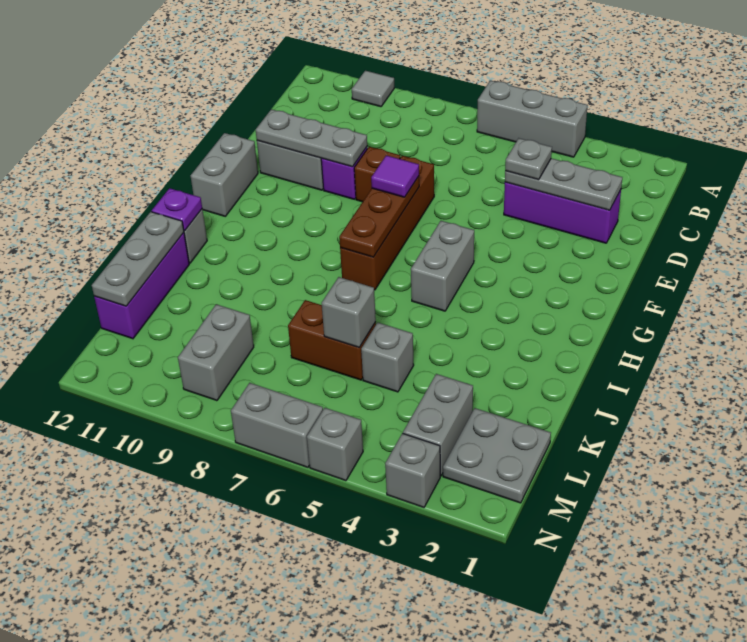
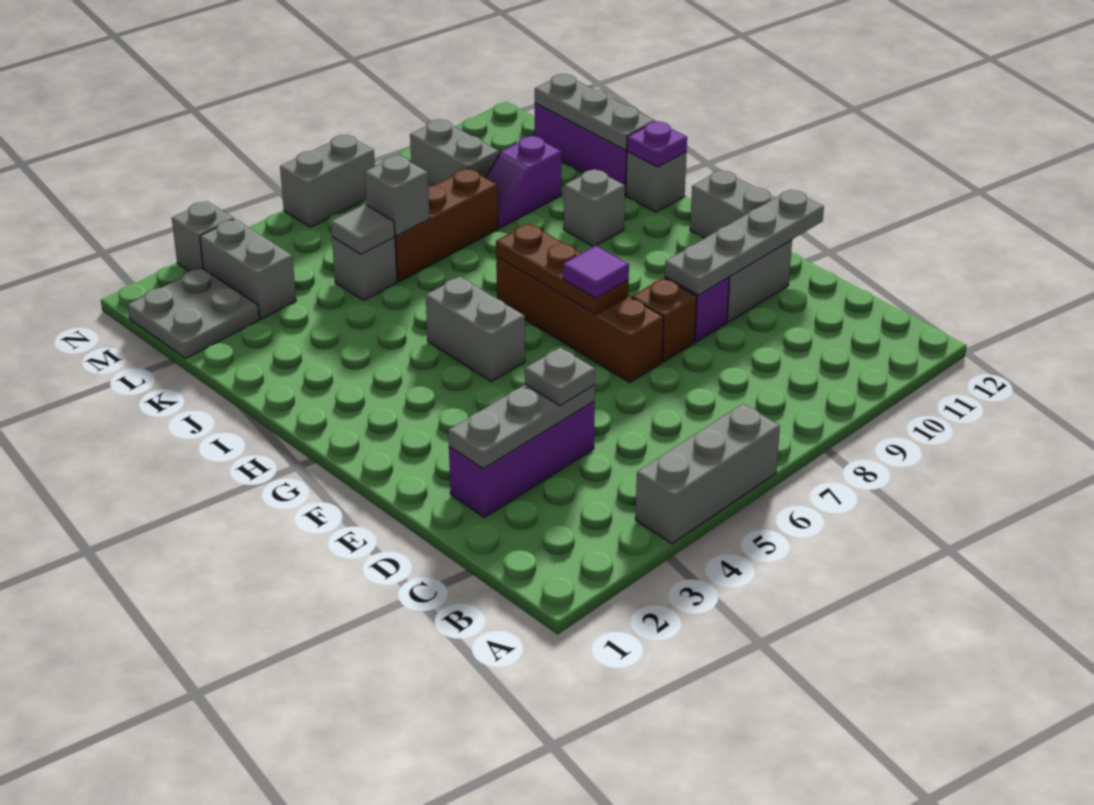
grey tile A10 level 1 -> grey tile K5 level 2
grey plate E9:E11 level 2 -> grey plate E9:E12 level 2
brown brick K6:K7 level 1 -> brown brick K6:K8 level 1
none -> purple slope K9:K10 level 1 top 10
grey brick N5 level 1 -> grey brick I10 level 1

